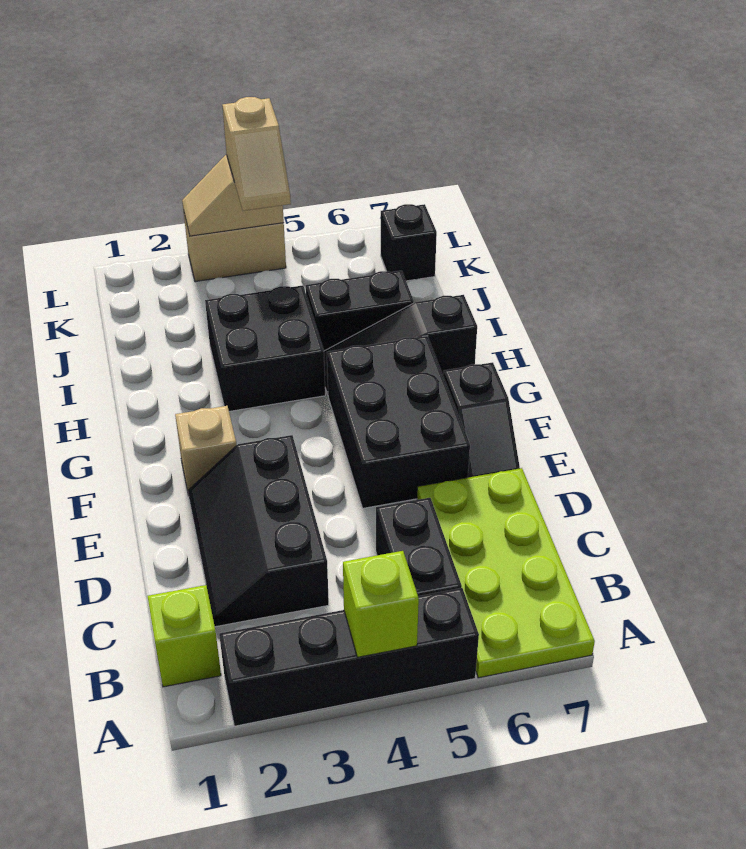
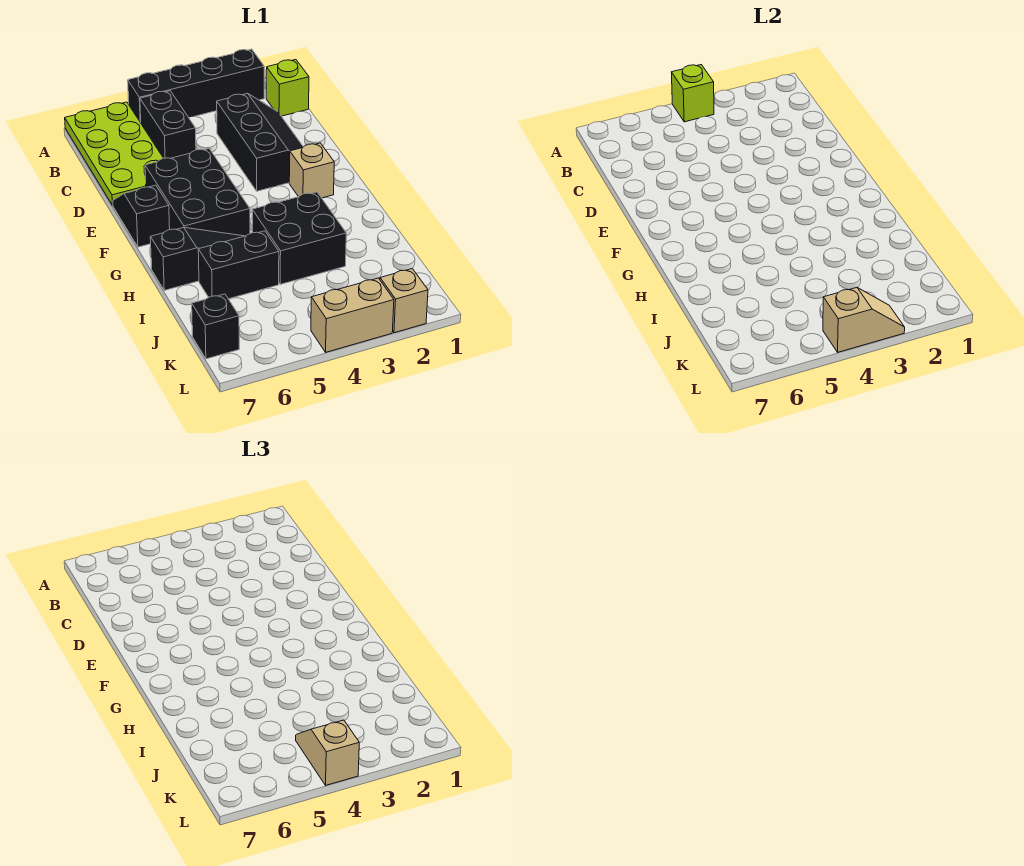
none -> tan brick L2 level 1

